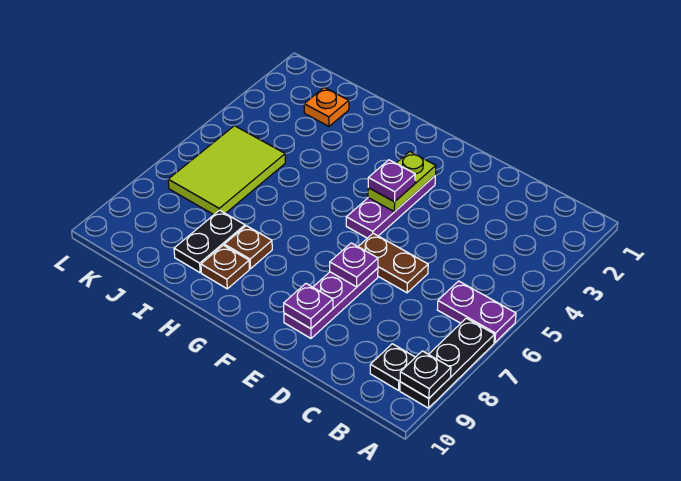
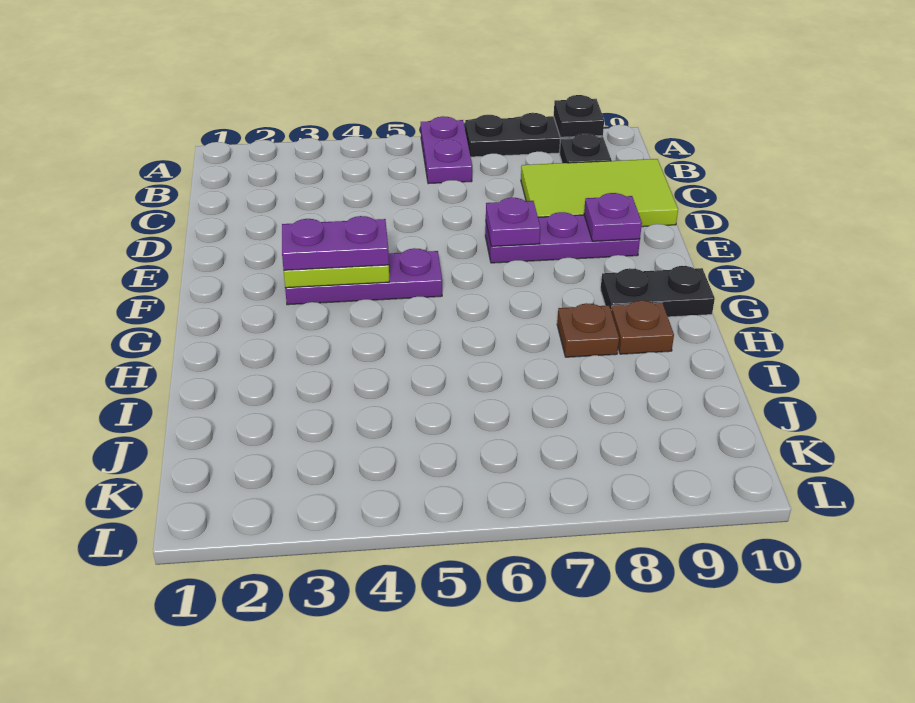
brown plate D6:E6 level 1 -> none
purple plate F4 level 3 -> purple plate F3:F4 level 3
black plate I8:I9 level 1 -> black plate G9:G10 level 1
orange plate J2 level 1 -> none
lime tile J5:K7 level 1 -> lime tile C8:D10 level 1

